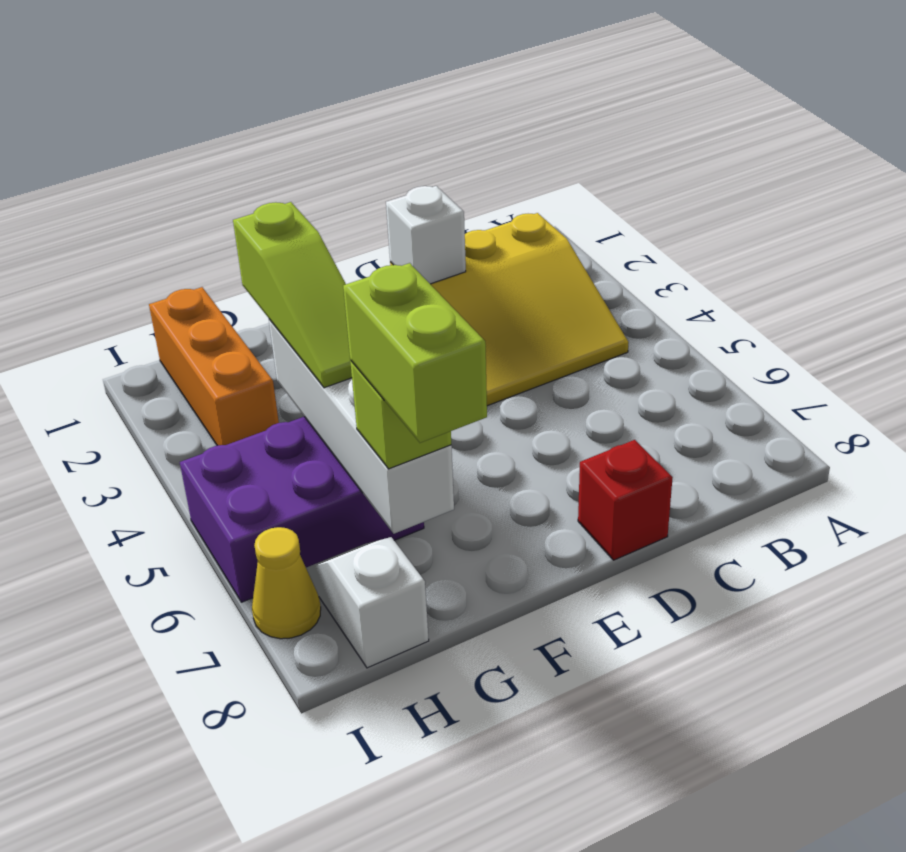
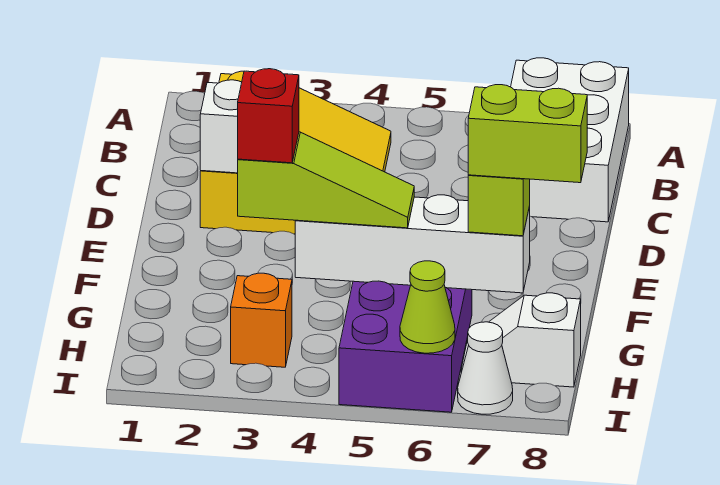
none -> white brick A7:C8 level 1
red brick D8 level 1 -> red brick G3 level 4
orange brick H1:H3 level 1 -> orange brick H3 level 1
none -> lime cone I6 level 2
yellow cone I7 level 1 -> white cone I7 level 1

